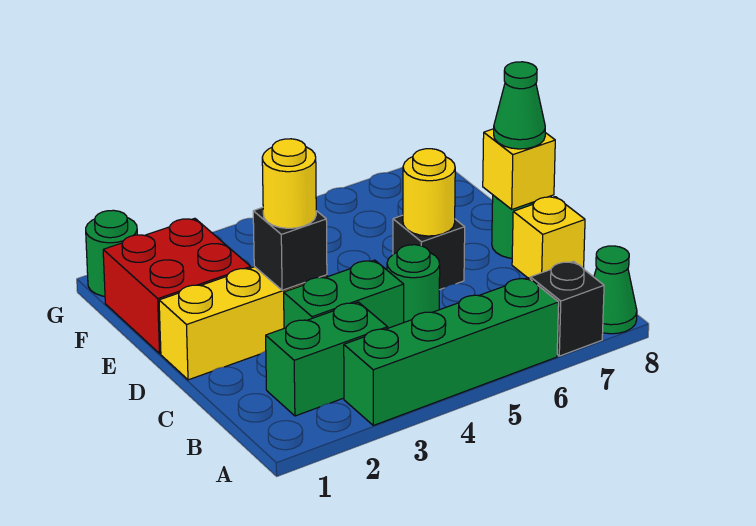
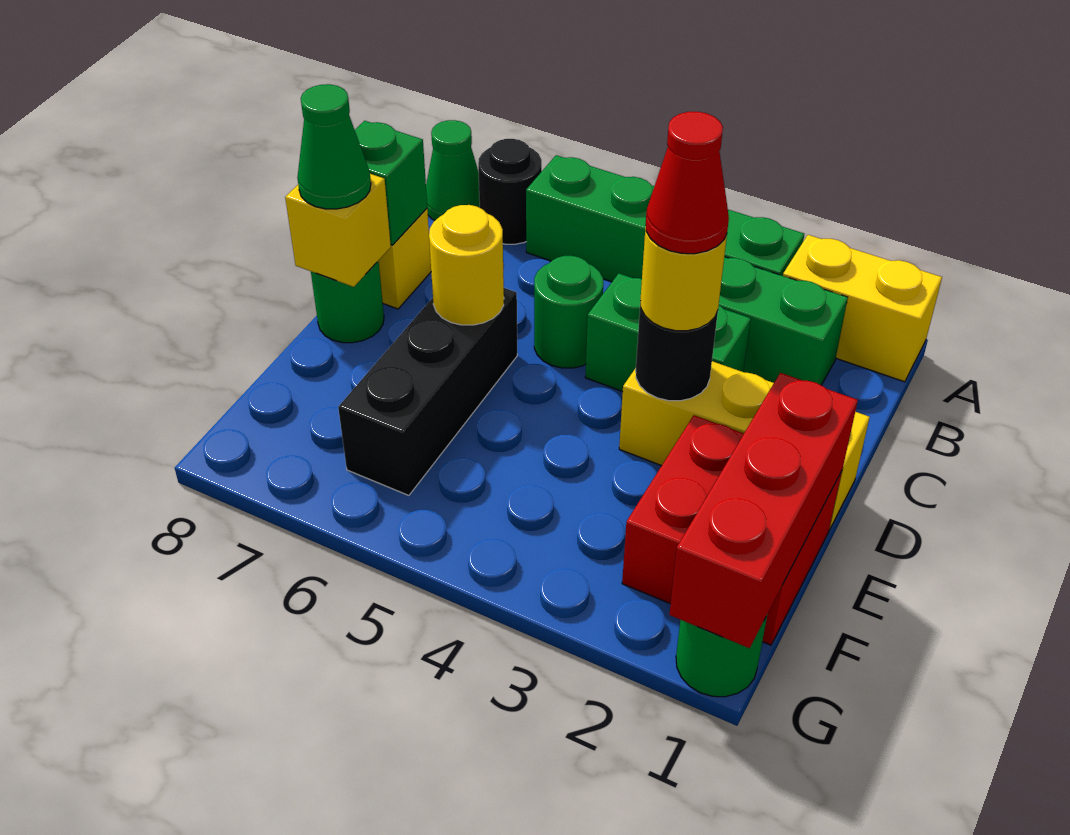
none -> yellow brick A1:A2 level 1
black brick A7 level 1 -> black round brick A7 level 1
none -> green brick C8 level 2
black brick D3 level 2 -> black round brick D3 level 2
none -> red cone D3 level 4
black brick D6 level 1 -> black brick D6:F6 level 1
none -> red brick E1:G1 level 2

